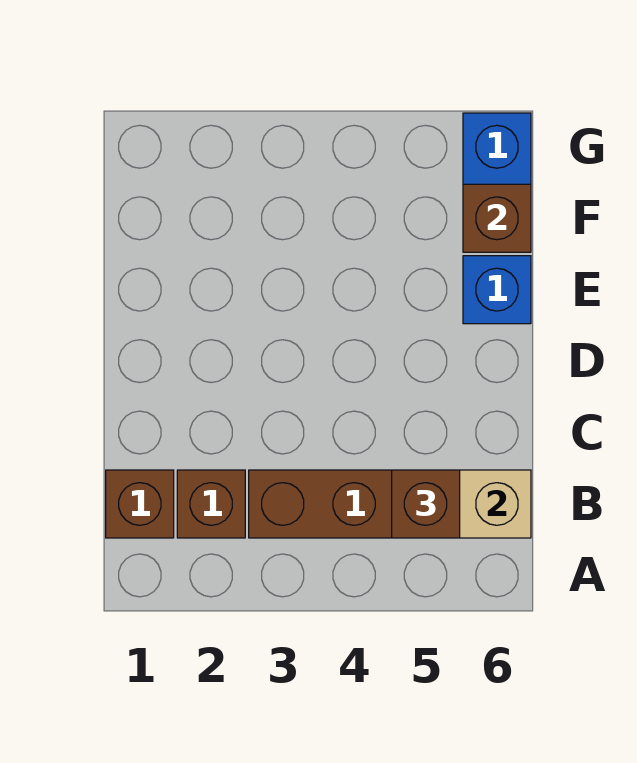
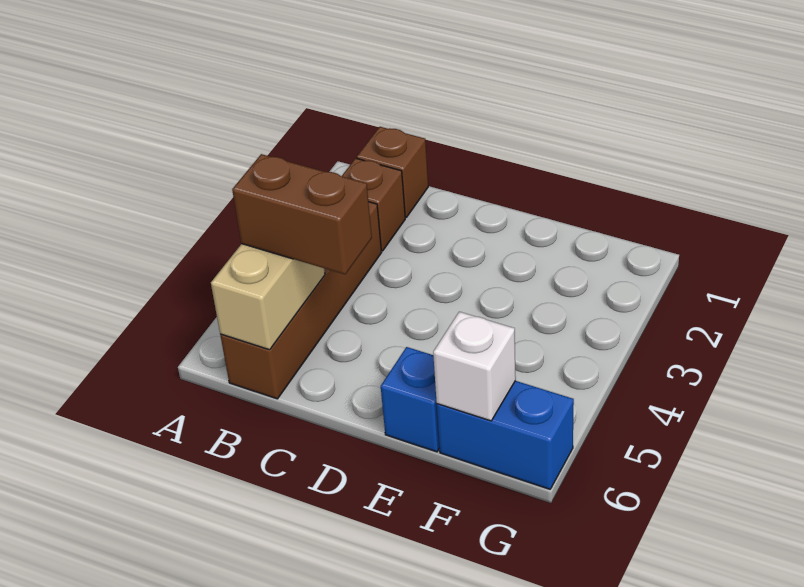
brown brick B5 level 3 -> brown brick B5:C5 level 3
brown brick F6 level 2 -> white brick F6 level 2

